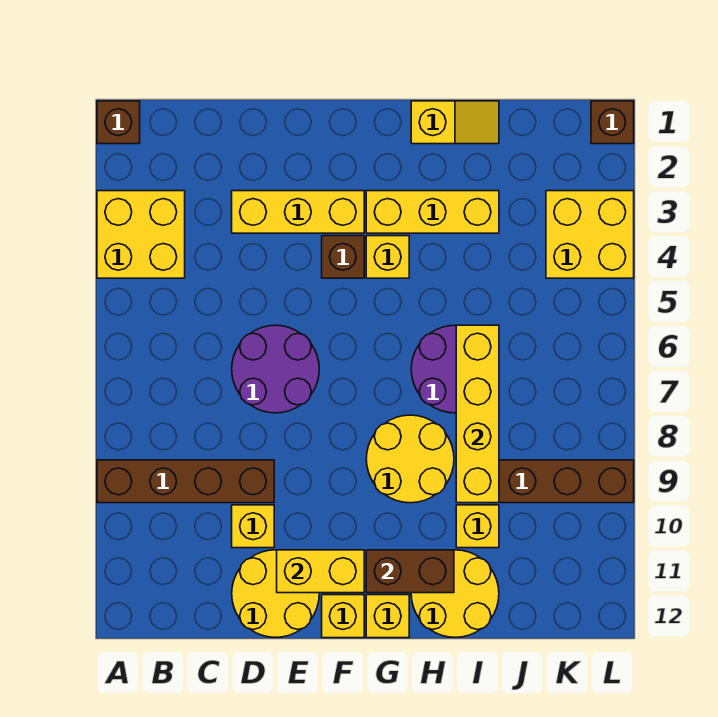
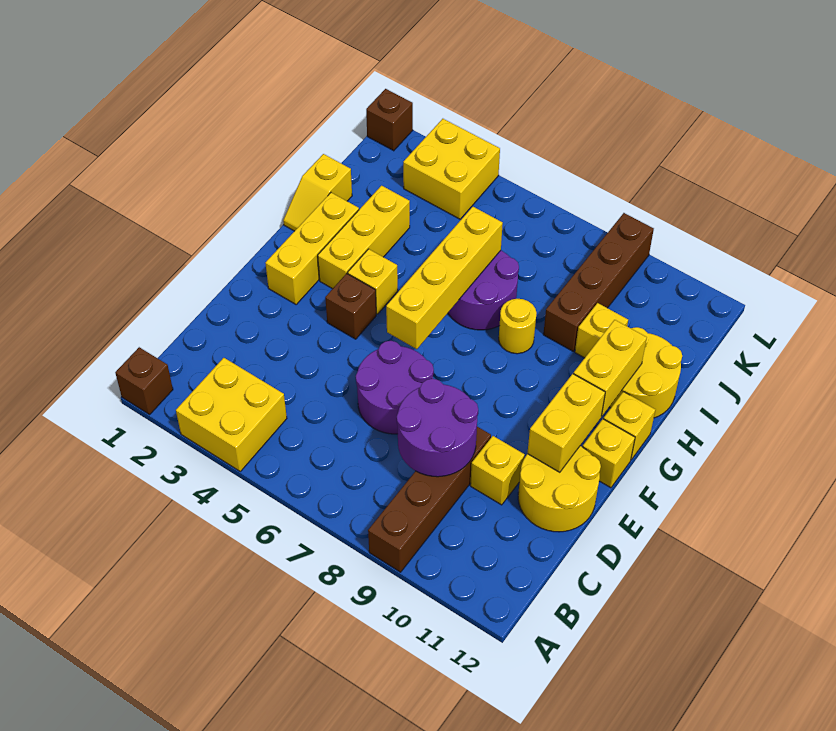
none -> purple round brick C8:D9 level 2
yellow brick D3:F3 level 1 -> yellow brick F2:H2 level 1
yellow round brick G8:H9 level 1 -> yellow round brick H8 level 1
brown brick G11:H11 level 2 -> yellow brick G11:H11 level 2
yellow slope H1:I1 level 1 top H -> yellow slope H1:I1 level 1 top I
yellow brick I6:I9 level 2 -> yellow brick F6:I6 level 2

